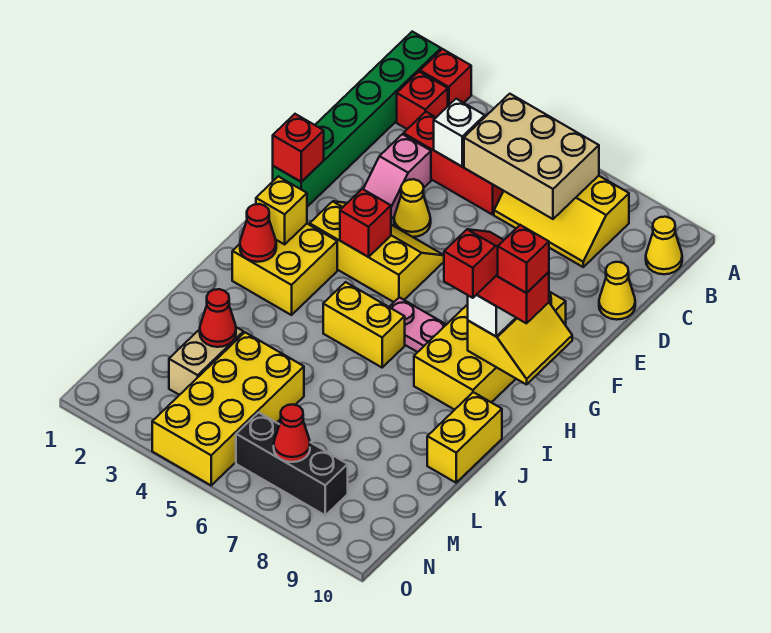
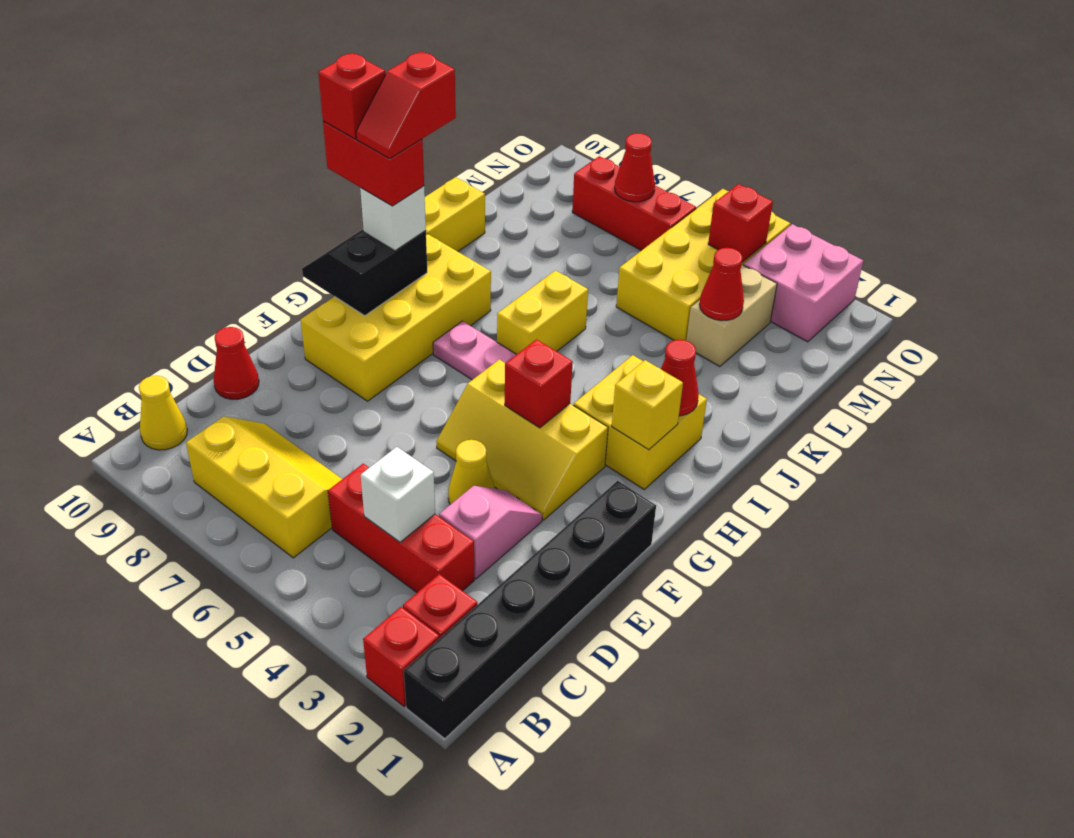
green brick A1:F1 level 1 -> black brick A1:F1 level 1
tan brick B5:C7 level 2 -> none
yellow cone D10 level 1 -> red cone D10 level 1
red brick F1 level 2 -> red brick N4 level 2
yellow slope G9:H10 level 2 top 9 -> black slope G9:H10 level 2 top 9
yellow brick I5:I6 level 1 -> yellow brick I6:J6 level 1
none -> pink brick N2:O3 level 1
black brick N6:N8 level 1 -> red brick N6:N8 level 1

